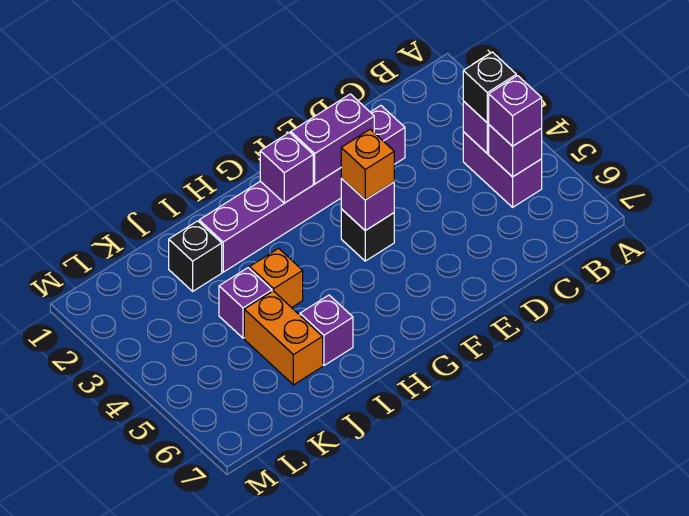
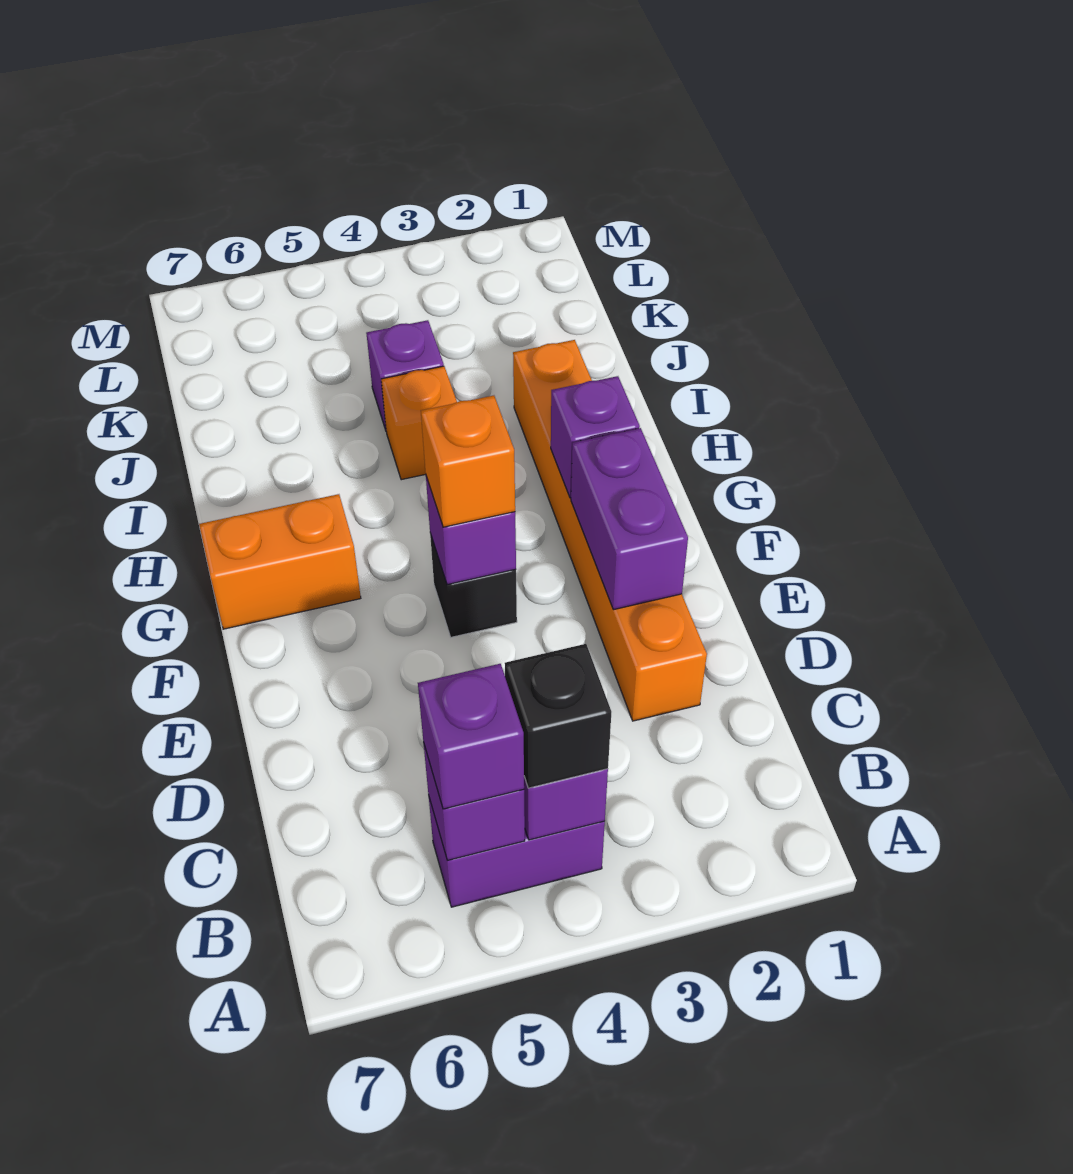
purple brick D2:I2 level 1 -> orange brick D2:I2 level 1
purple brick I6 level 1 -> none
black brick J2 level 1 -> none
orange brick J5:J6 level 1 -> orange brick G6:G7 level 1

